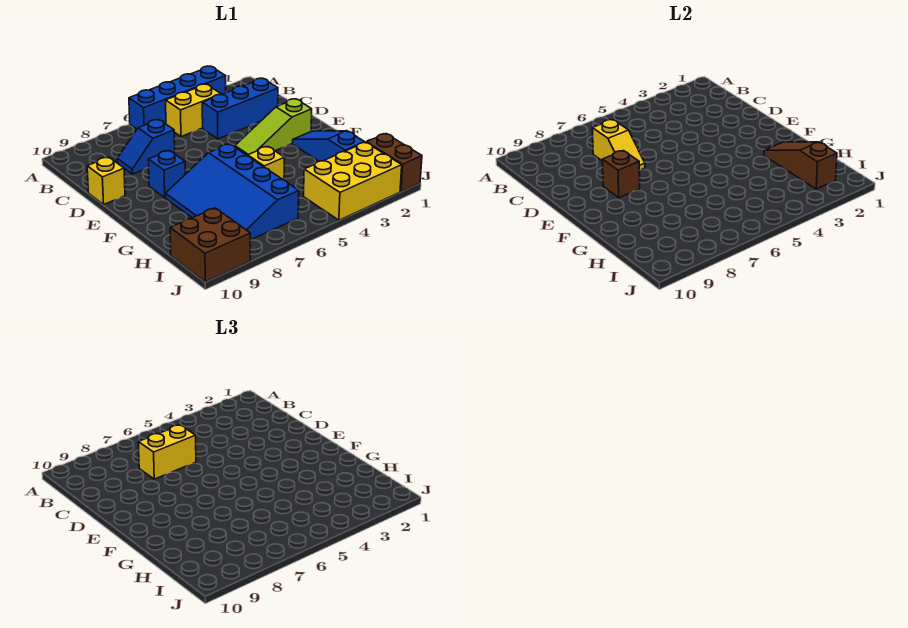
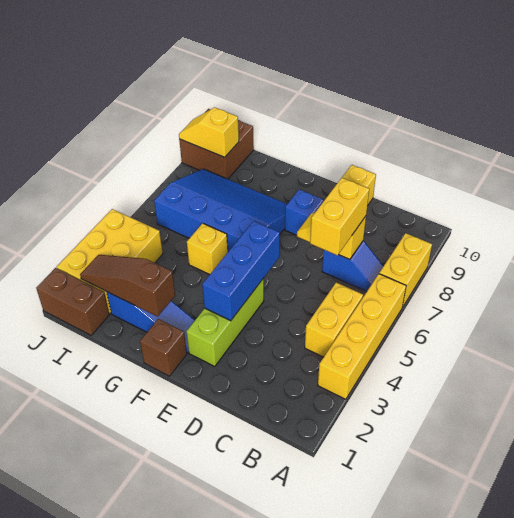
blue brick A3:A6 level 1 -> yellow brick A3:A6 level 1
none -> yellow brick A7:A8 level 1
blue brick C2:C4 level 1 -> blue brick E3:E5 level 2
blue slope C7:C8 level 1 top 7 -> blue slope B7:C7 level 1 top C
lime slope E2:E4 level 1 top 2 -> lime brick E2:E4 level 1
brown brick E8 level 2 -> brown brick F1 level 1
brown slope G2:I2 level 2 top I -> brown slope G2:I2 level 2 top G
none -> yellow slope I9:J9 level 2 top I

